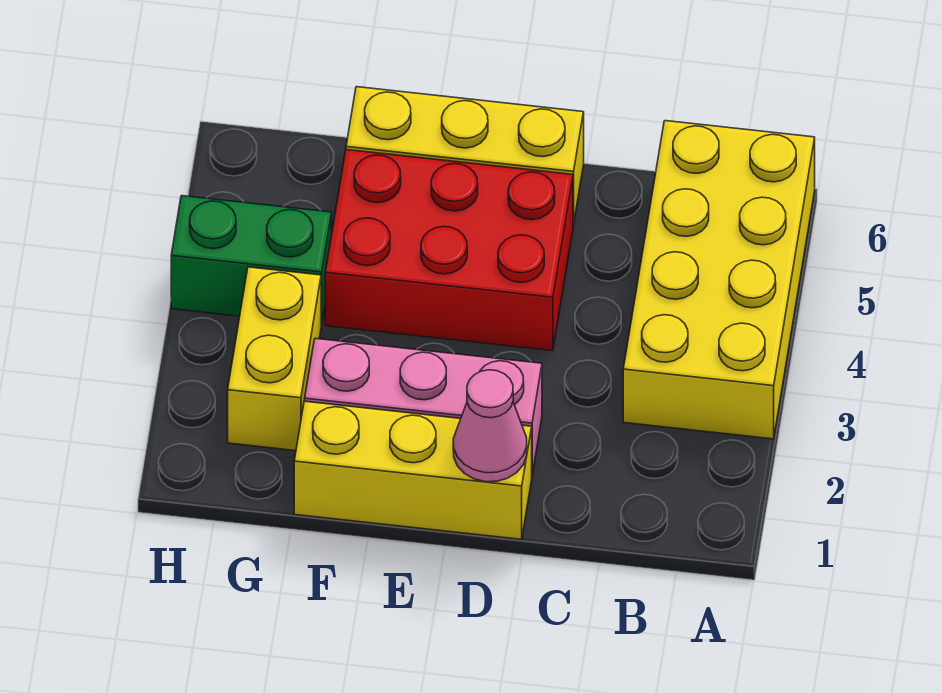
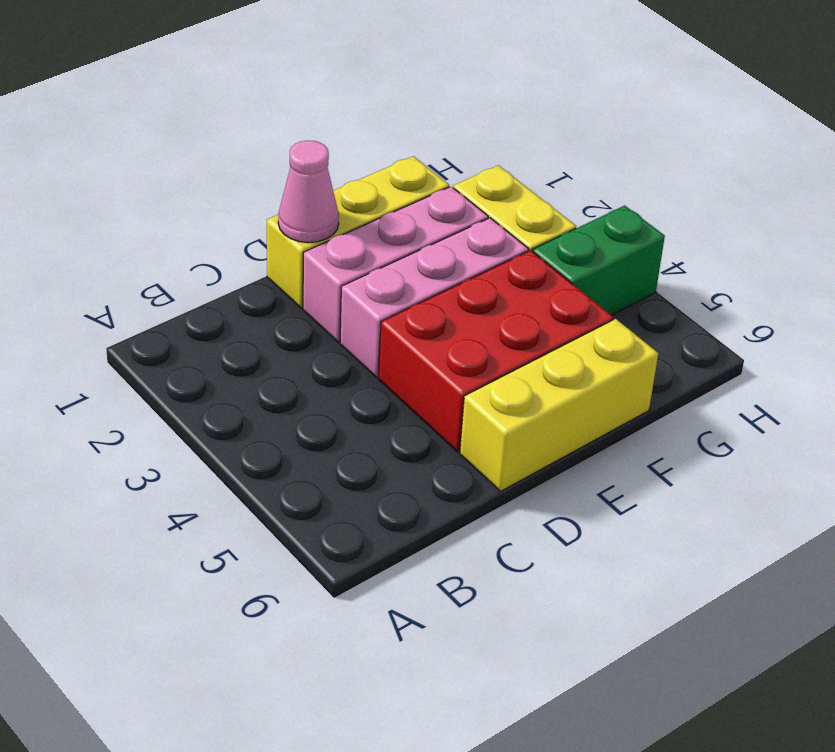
yellow brick A3:B6 level 1 -> none
none -> pink brick D3:F3 level 1

